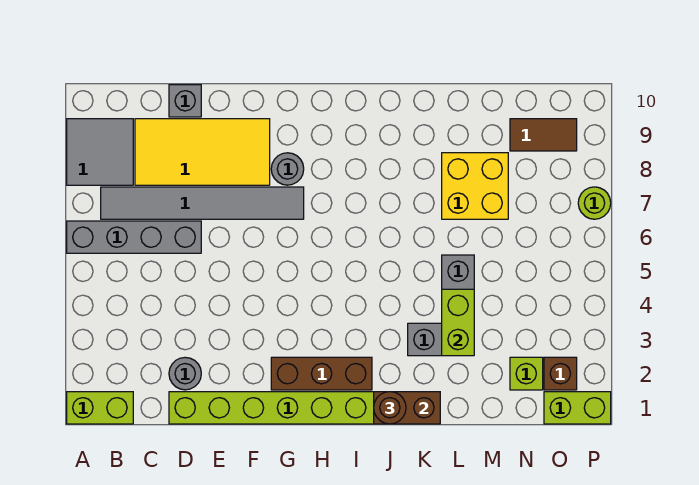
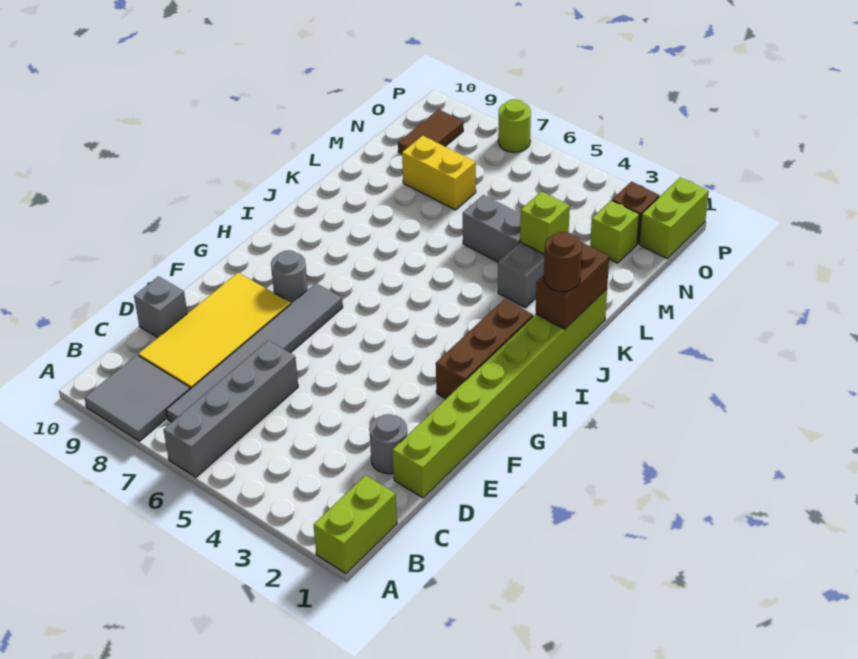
lime brick L3:L4 level 2 -> lime brick L3 level 2
yellow brick L7:M8 level 1 -> yellow brick M7:M8 level 1

